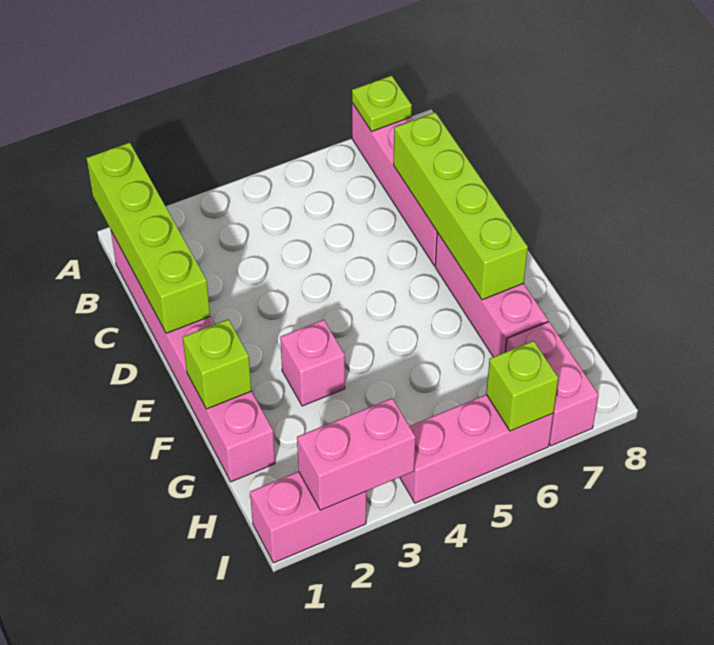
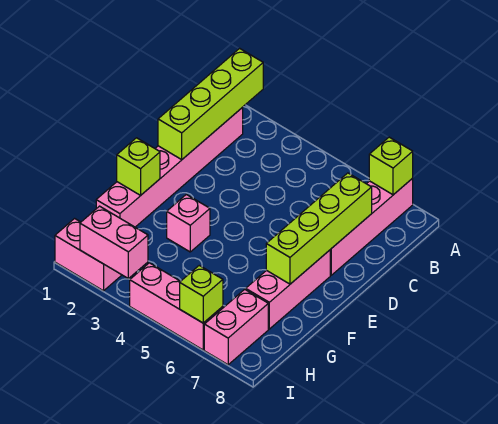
lime plate A7 level 2 -> lime brick A7 level 2

